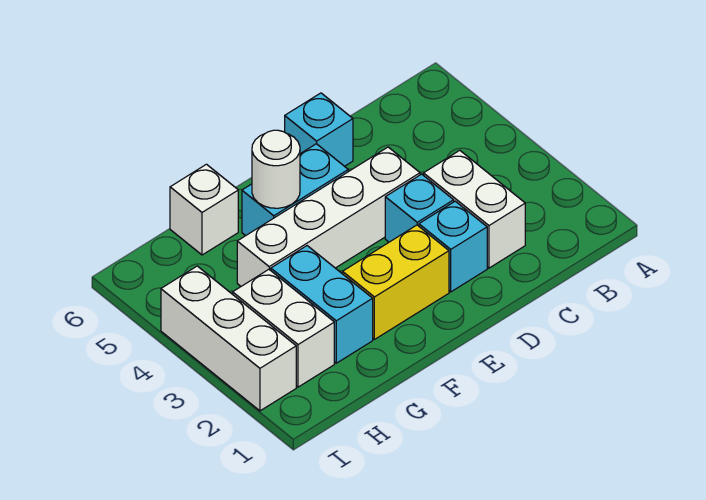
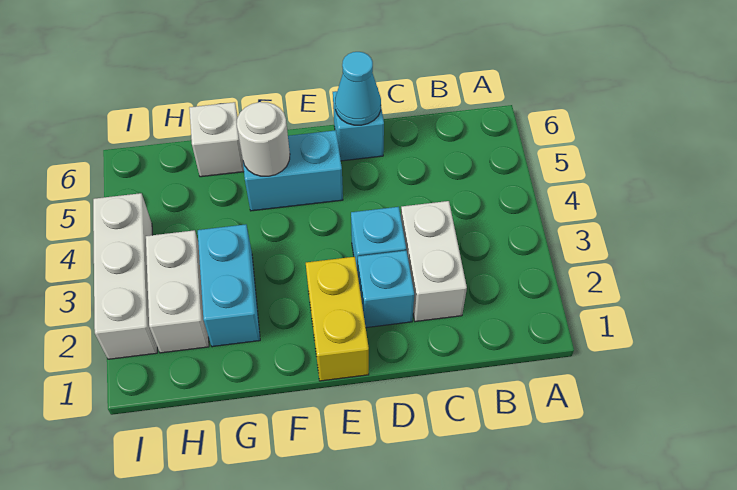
white brick D4:G4 level 1 -> none
none -> cyan cone D6 level 2
yellow brick E2:F2 level 1 -> yellow brick E1:E2 level 1

